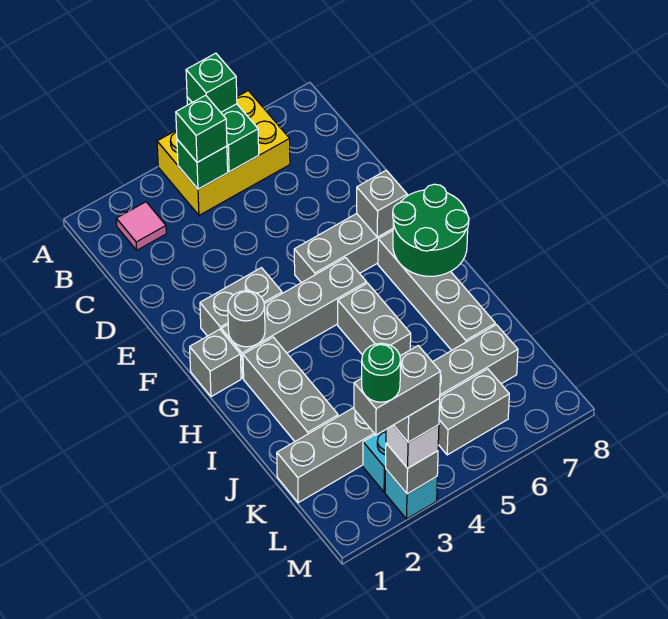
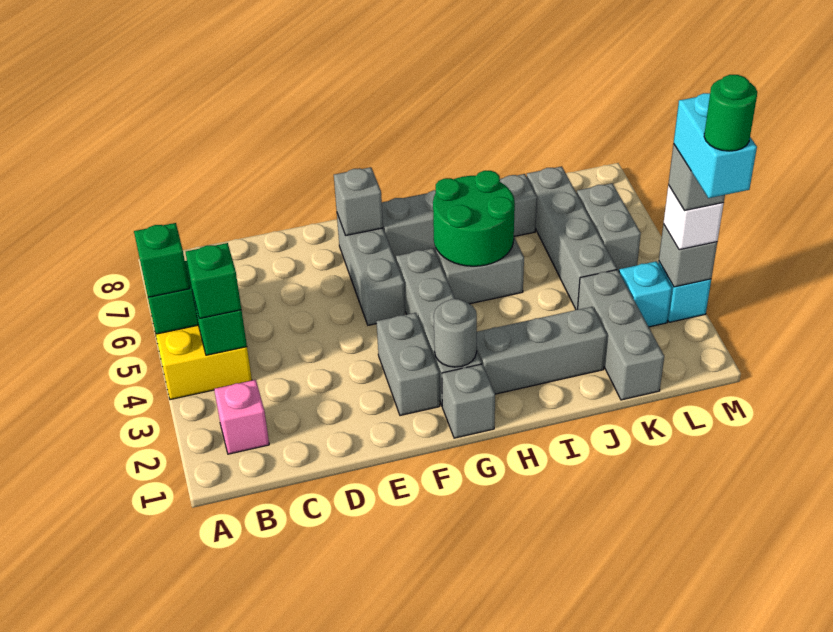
pink tile B2 level 1 -> pink brick B2 level 1
green round brick G7:H8 level 2 -> green round brick H5:I6 level 2
grey brick M2:M3 level 5 -> cyan brick M2:M3 level 5

